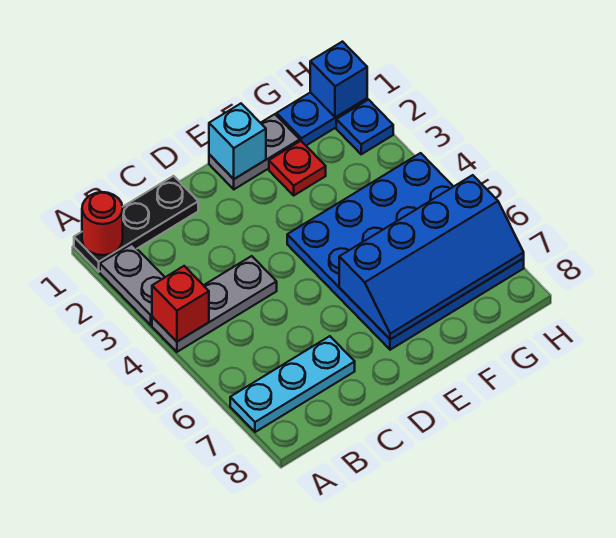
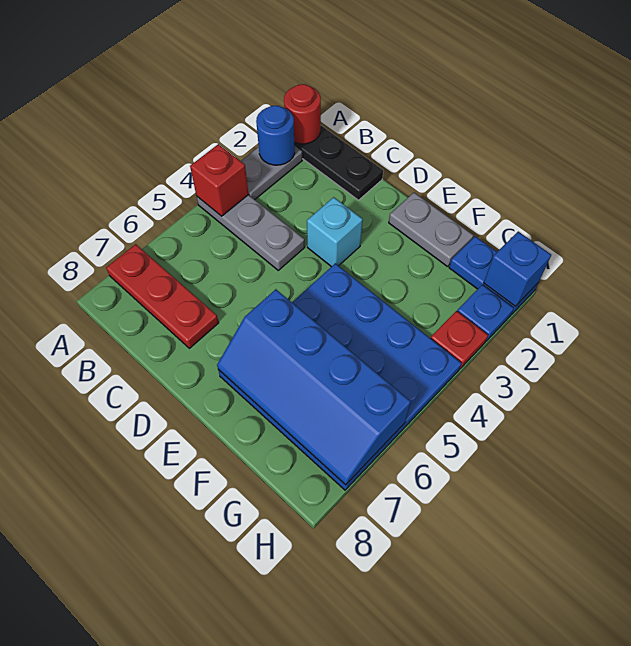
none -> blue round brick A2 level 2
cyan plate A7:C7 level 1 -> red plate A7:C7 level 1
cyan brick E1 level 2 -> cyan brick D3 level 1
red plate F2 level 1 -> red plate H3 level 1

